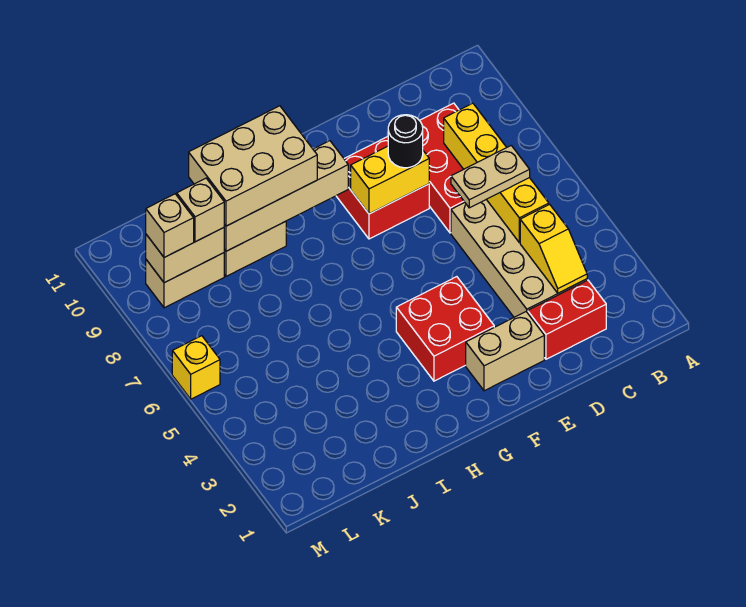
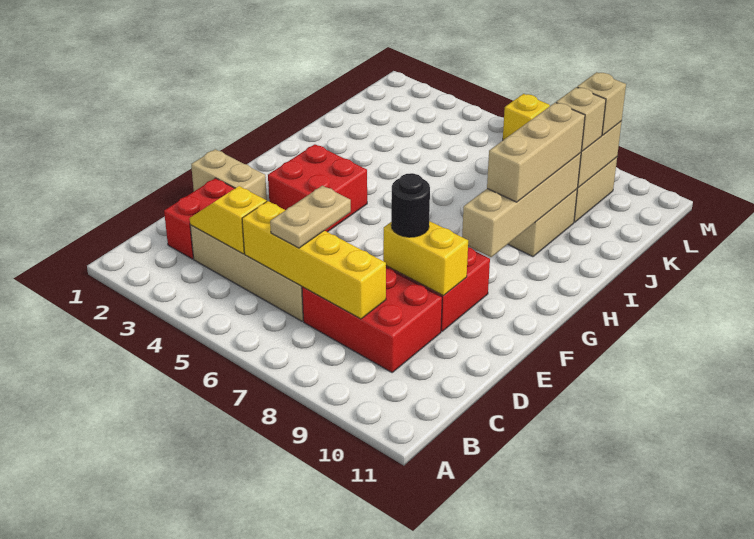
tan brick E2:F2 level 1 -> tan brick E1:E2 level 1
yellow brick E8:F8 level 2 -> yellow brick E8:E9 level 2
tan brick H9:J10 level 3 -> tan brick H9:J9 level 3

